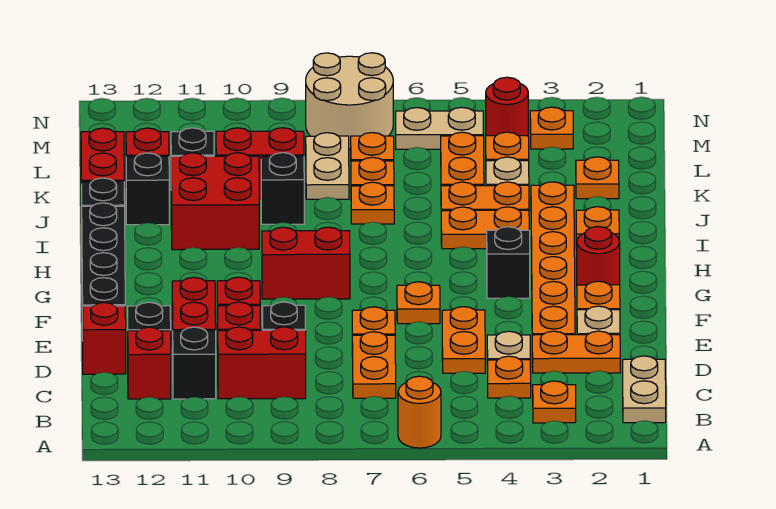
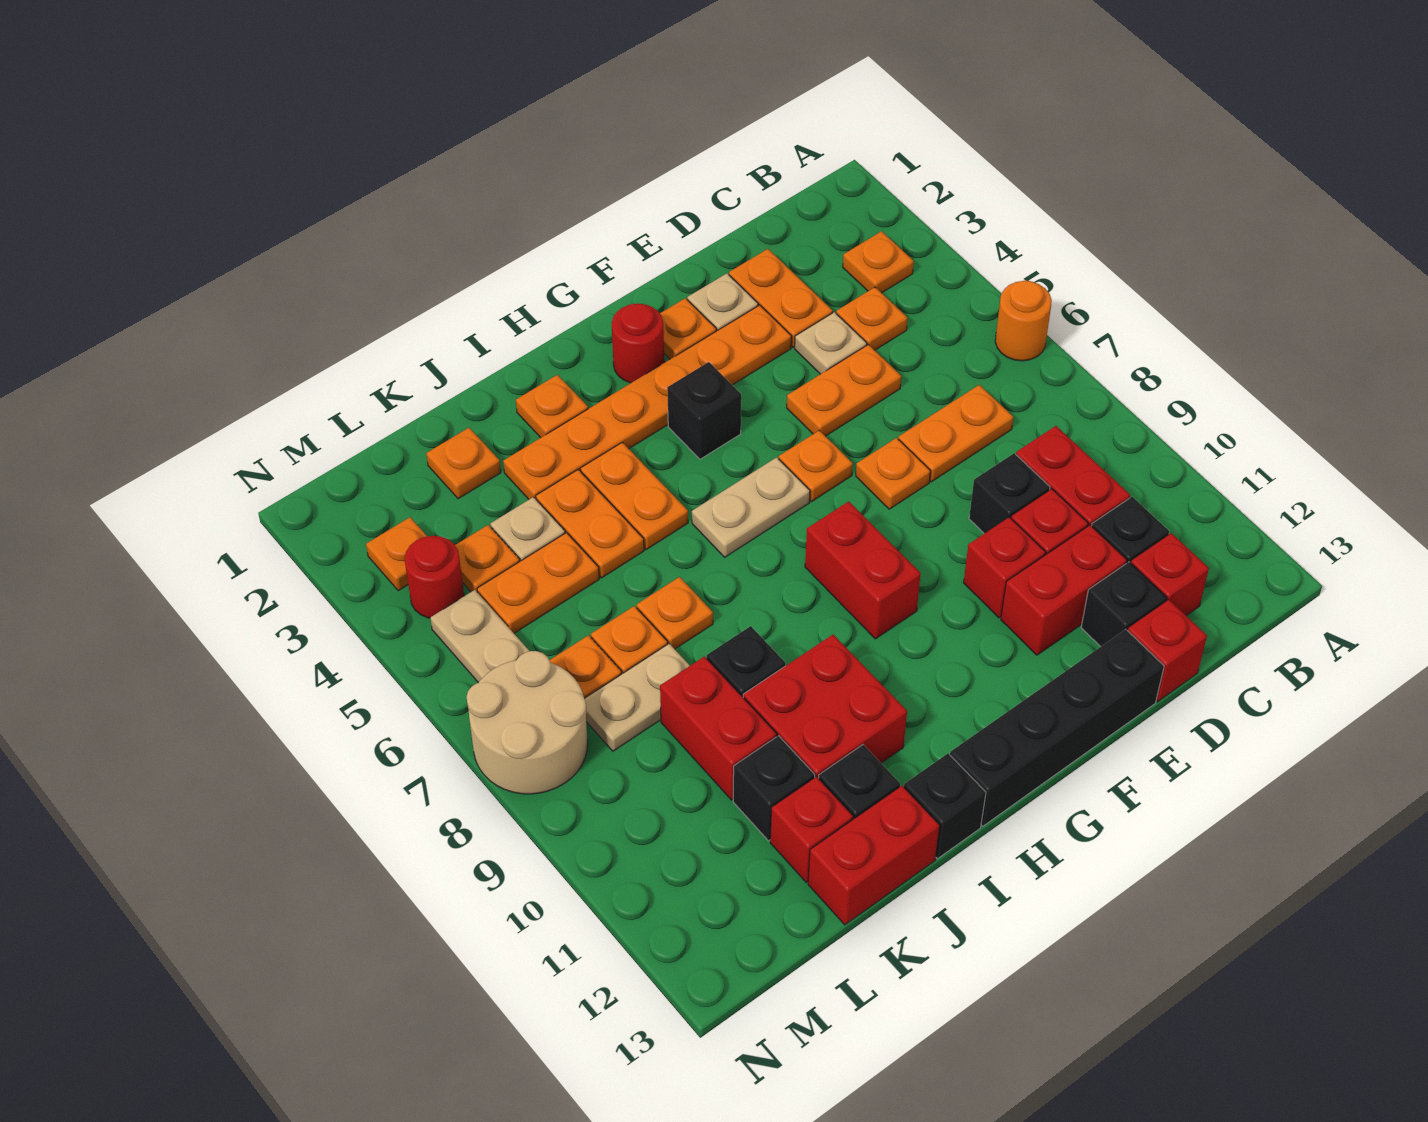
tan plate B1:C1 level 1 -> tan plate G6:H6 level 1

